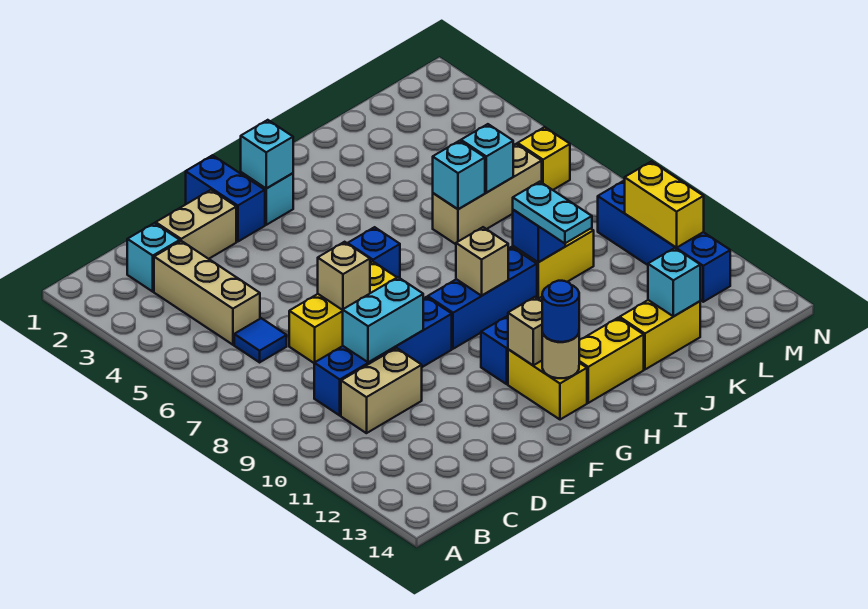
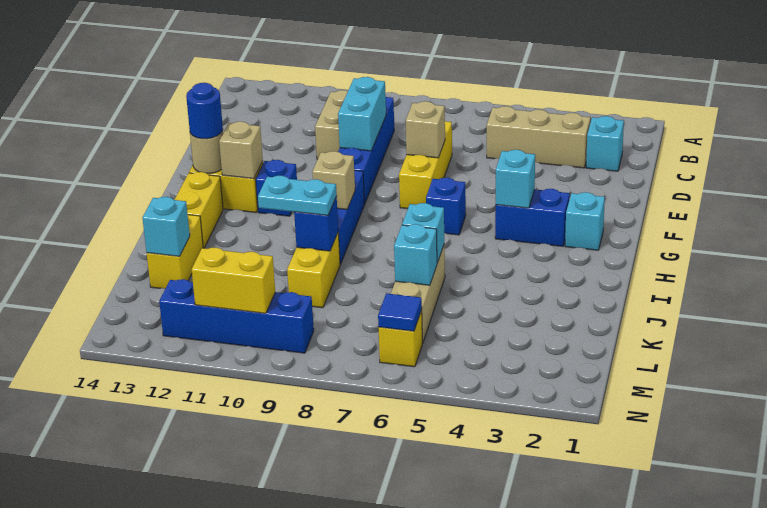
blue tile C6 level 1 -> blue tile M6 level 2
tan brick D2:E2 level 1 -> none
blue brick F1:F2 level 1 -> blue brick G3:G4 level 1
cyan brick G2 level 2 -> cyan brick G4 level 2

